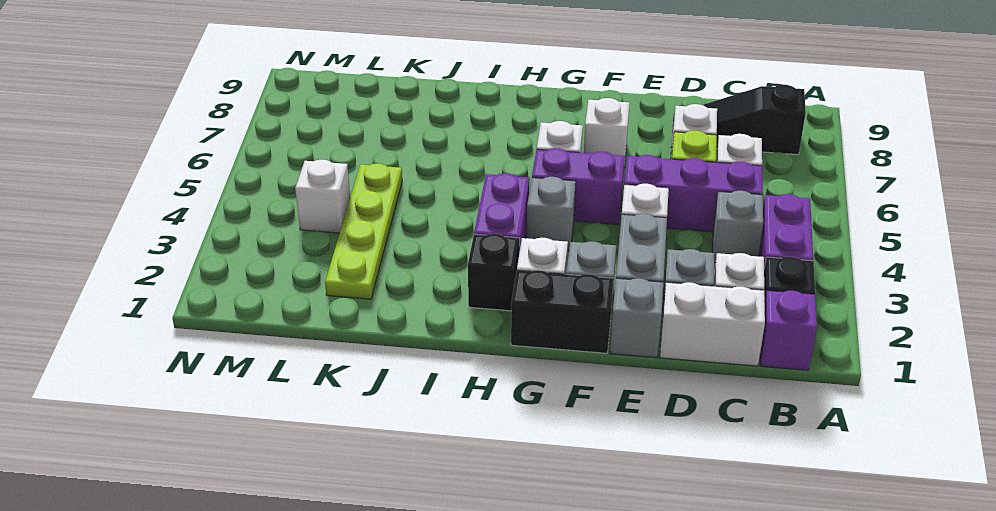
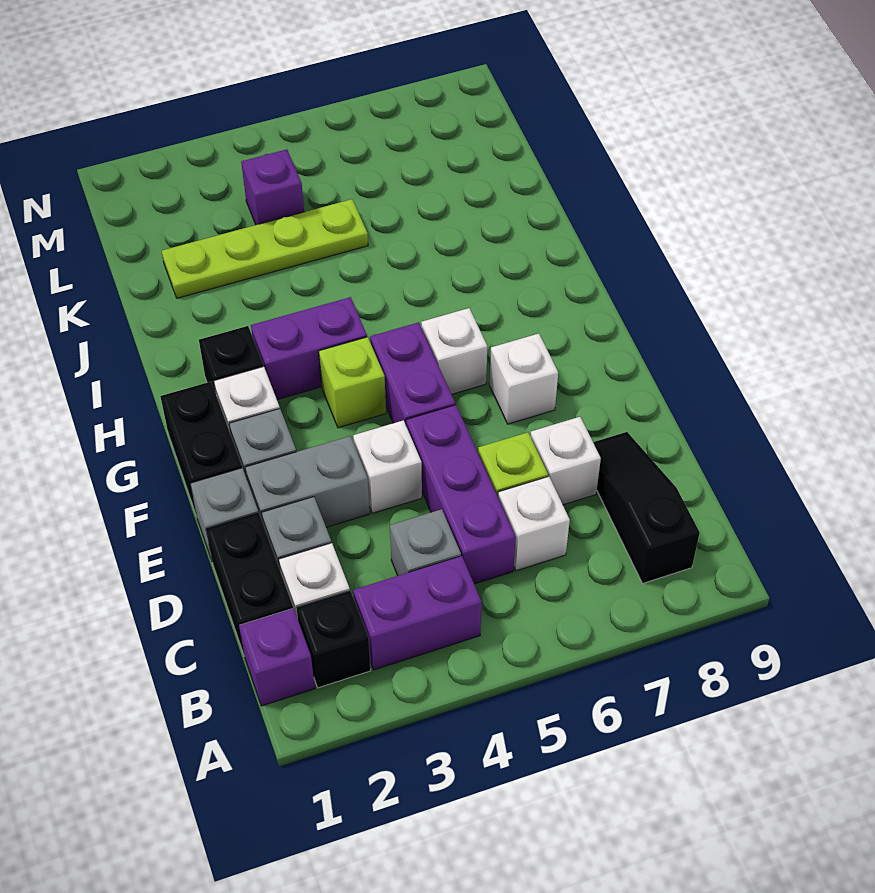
white brick C1:D1 level 1 -> black brick C1:D1 level 1
grey brick G4 level 1 -> lime brick G4 level 1
white brick L4 level 1 -> purple brick L4 level 1

